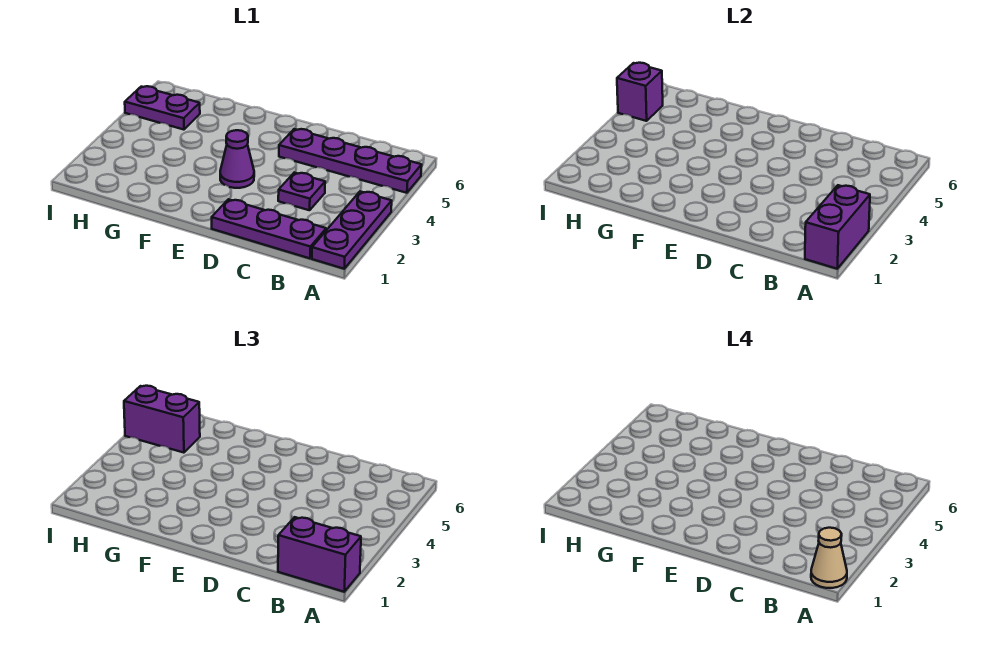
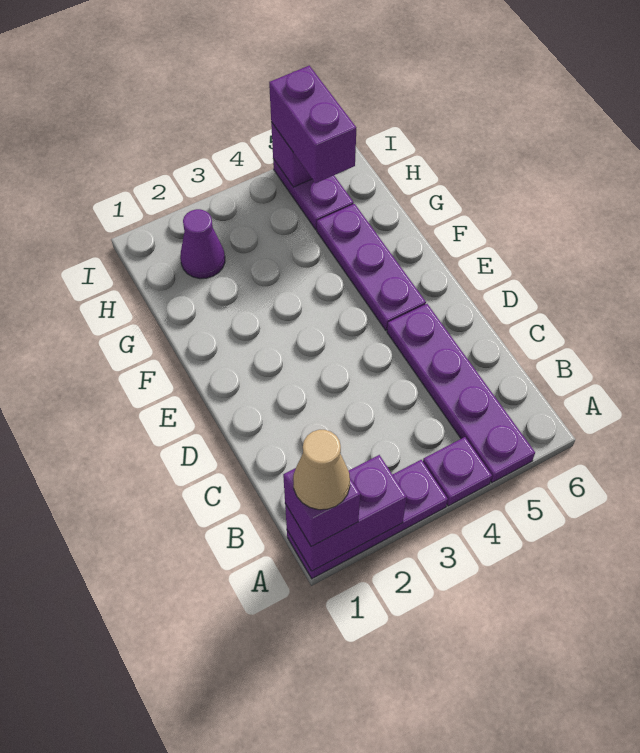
purple brick A1:B1 level 3 -> purple brick A1 level 3
purple plate B1:D1 level 1 -> purple plate E5:G5 level 1
purple plate C3 level 1 -> purple plate A4 level 1
purple cone E3 level 1 -> purple cone H2 level 1

